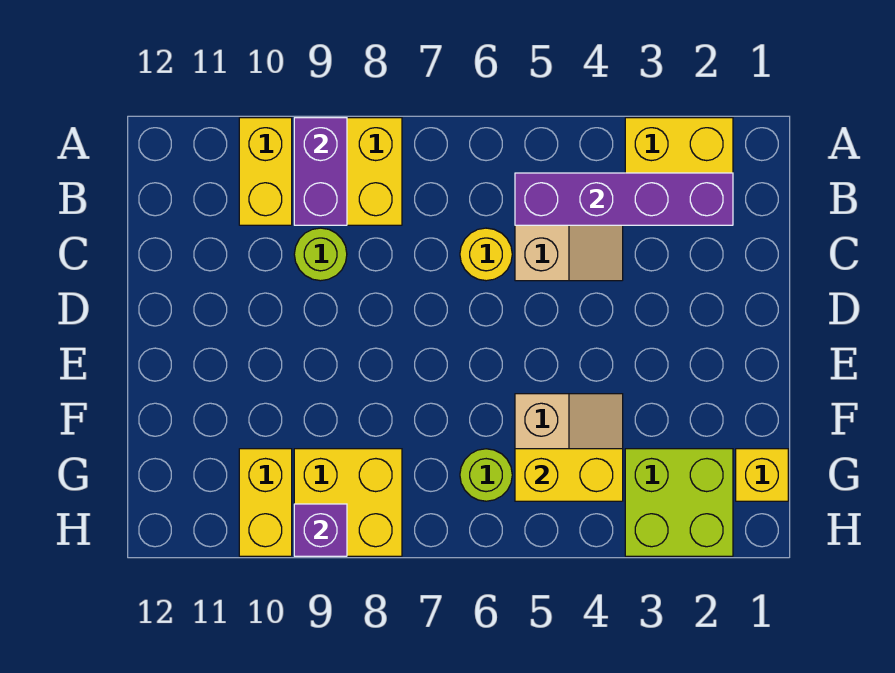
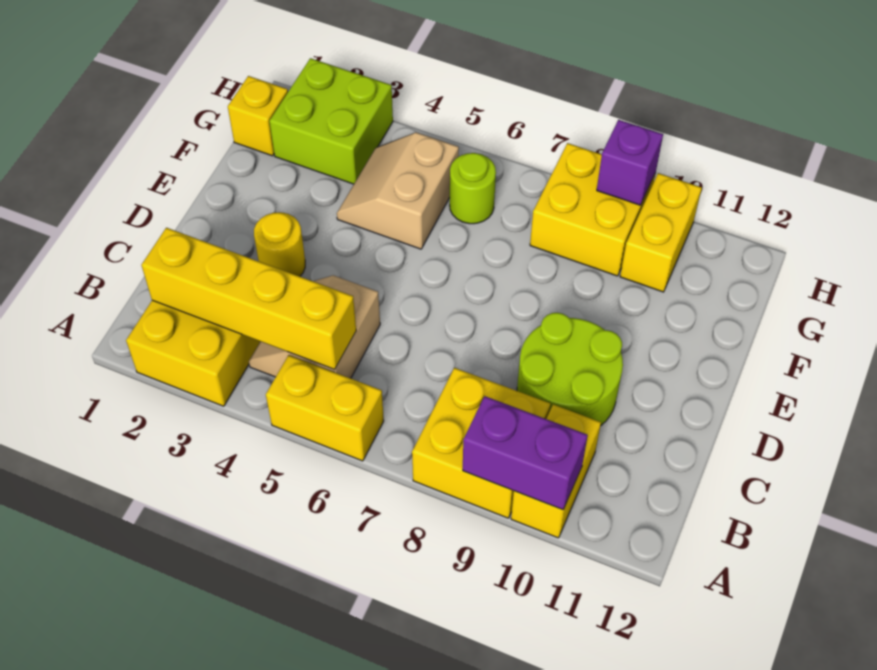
purple brick A9:B9 level 2 -> purple brick A9:A10 level 2
purple brick B2:B5 level 2 -> yellow brick B2:B5 level 2
yellow round brick C6 level 1 -> yellow round brick D3 level 1
lime round brick C9 level 1 -> lime round brick C9:D10 level 1
yellow brick G4:G5 level 2 -> yellow brick A5:A6 level 1

